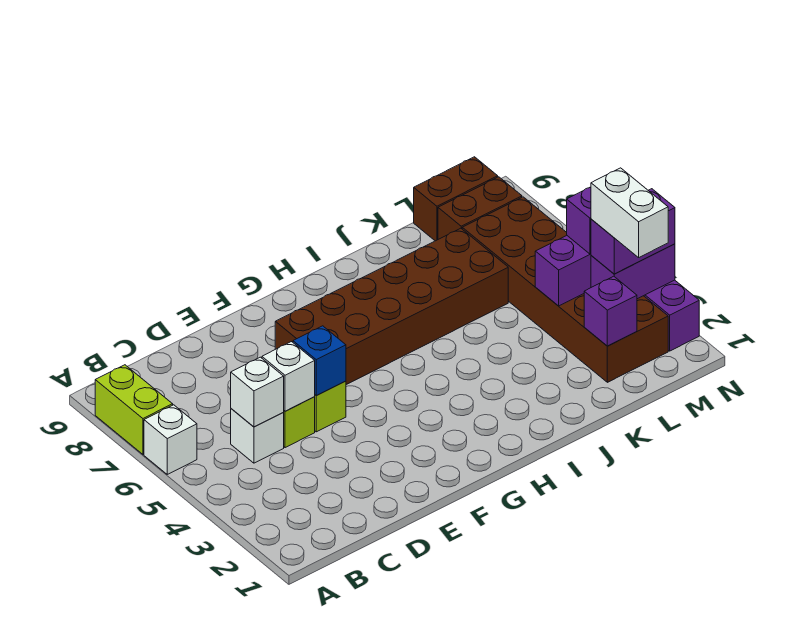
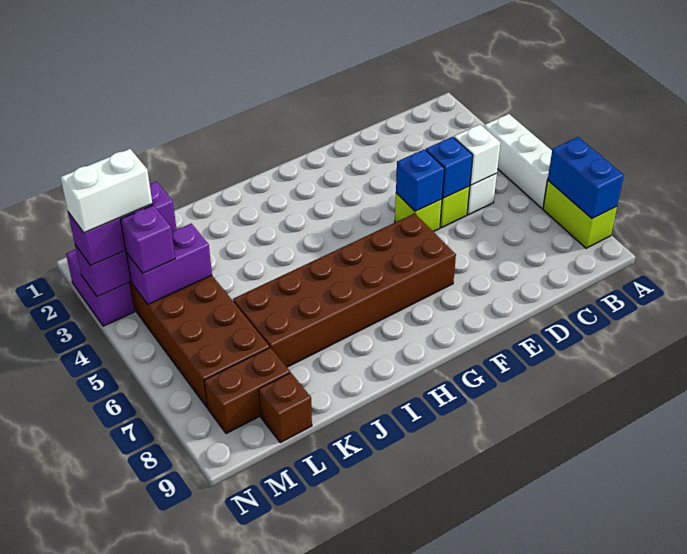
white brick A6 level 1 -> white brick A4:A6 level 1
none -> blue brick A7:A8 level 2
white brick D5 level 2 -> blue brick D5 level 2
brown brick L9:M9 level 1 -> brown brick L9 level 1
white brick M2:M3 level 4 -> white brick M3:N3 level 4

